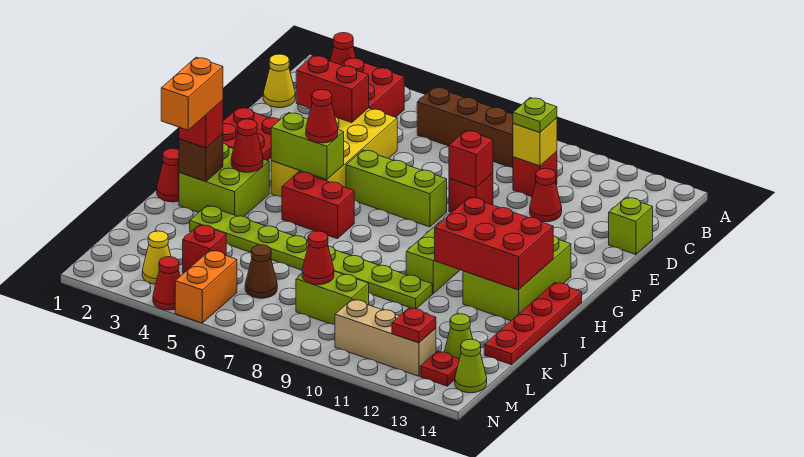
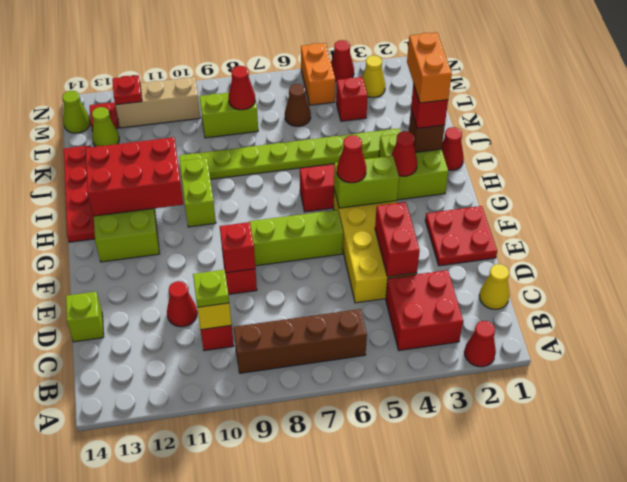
red brick D3:D4 level 2 -> red brick D4:E4 level 2

